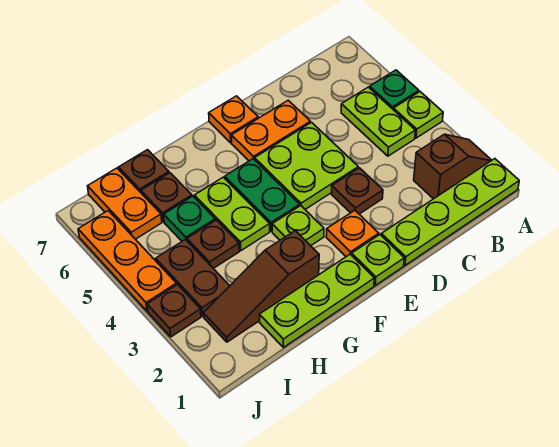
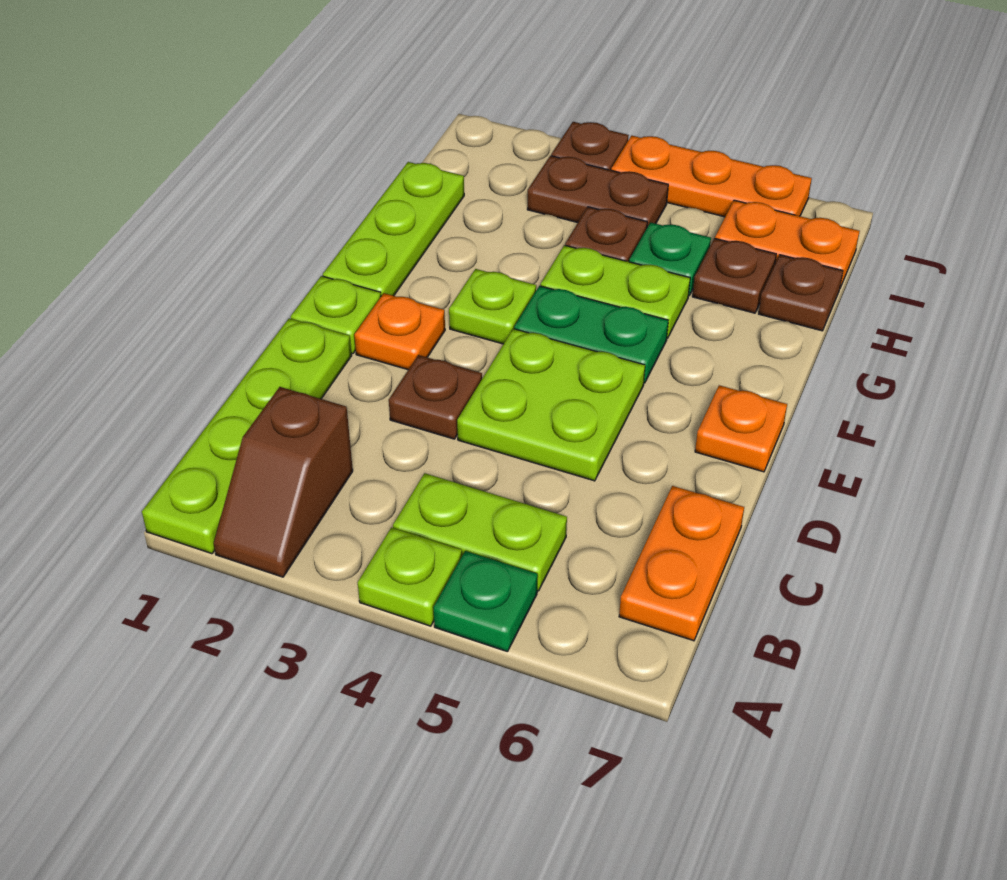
orange plate D6:E6 level 1 -> orange plate B7:C7 level 1
brown slope G2:I2 level 1 top G -> none

